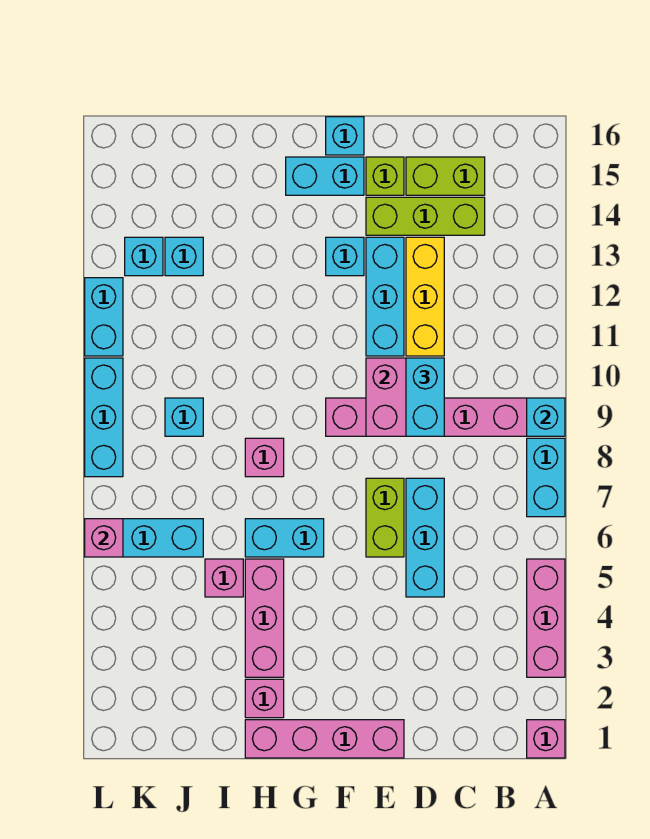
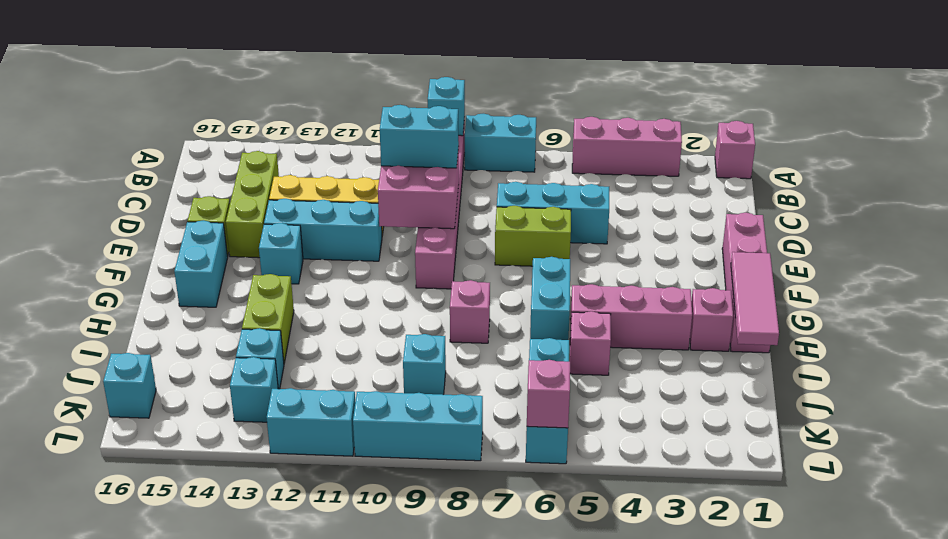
lime brick C15:D15 level 1 -> lime brick H13:I13 level 1
cyan brick F16 level 1 -> cyan brick K16 level 1
none -> pink tile G1:I1 level 2

